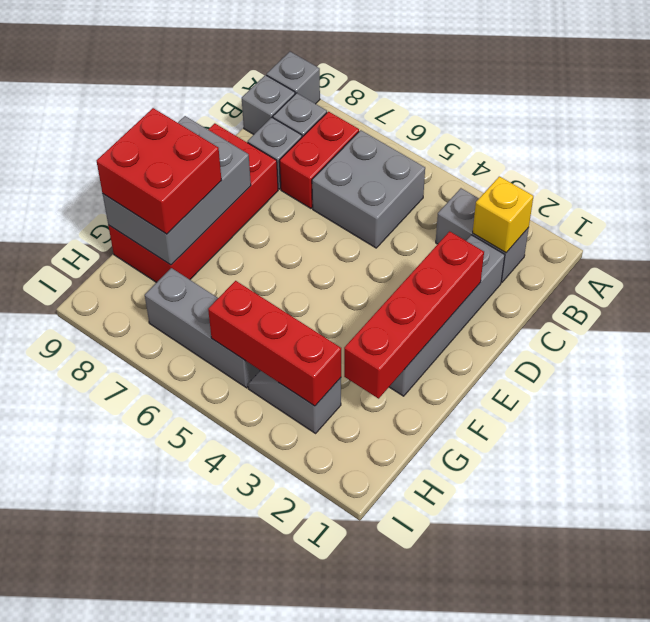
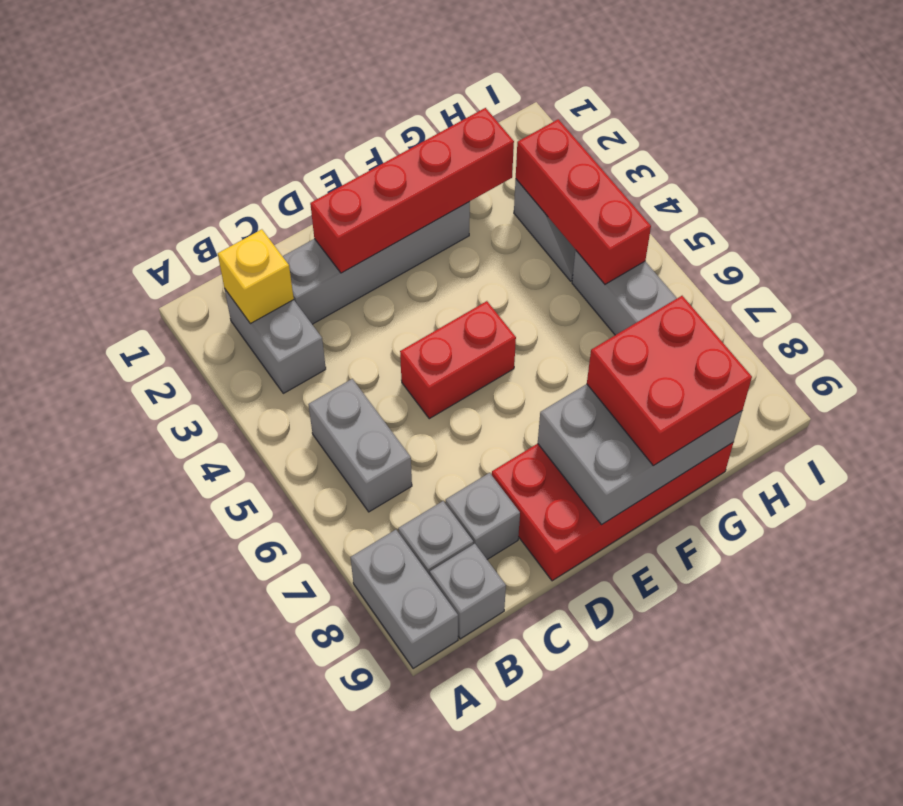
grey brick A9 level 1 -> grey brick A8:A9 level 1
grey brick B5:C6 level 1 -> grey brick B5:B6 level 1
red brick B7:C7 level 1 -> red brick D5:E5 level 1

